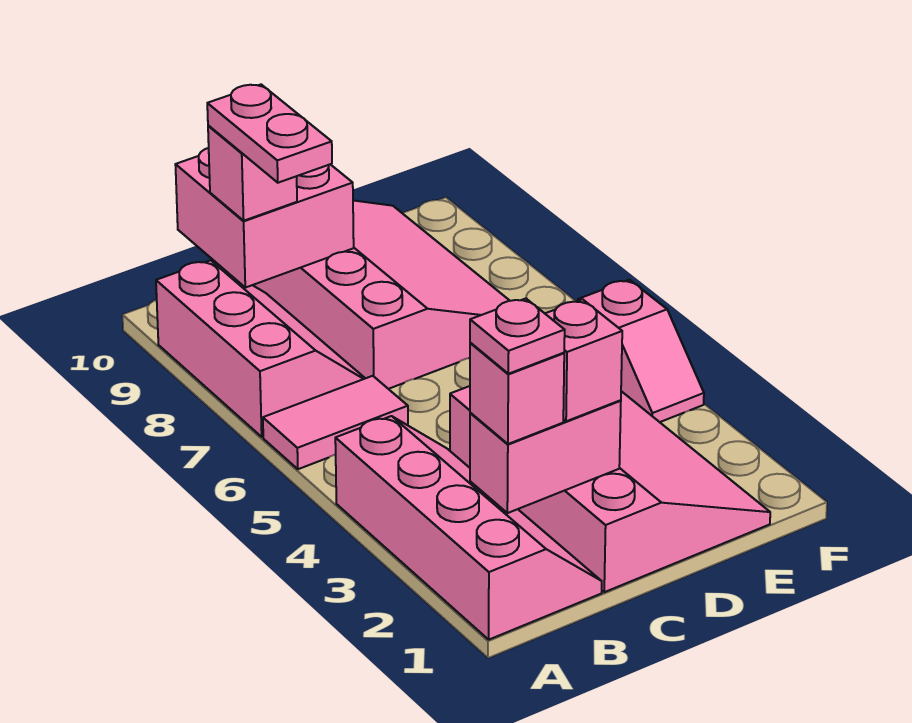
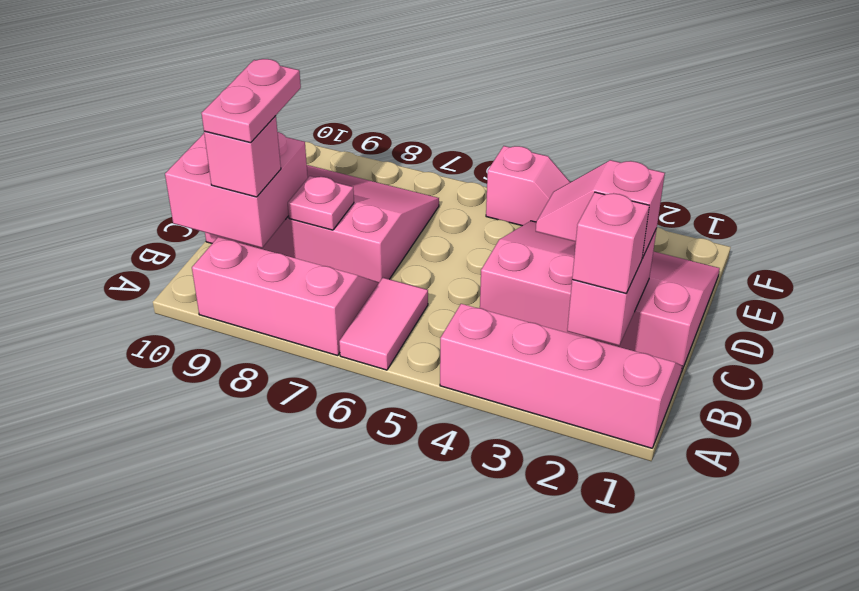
pink plate B2 level 4 -> pink plate C8 level 2
pink plate B8:B9 level 4 -> pink plate B9:C9 level 4

